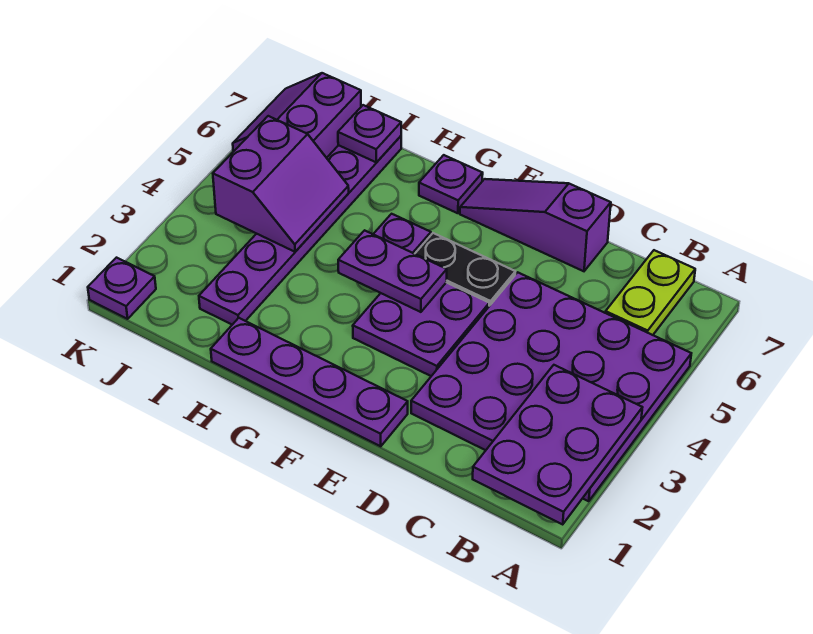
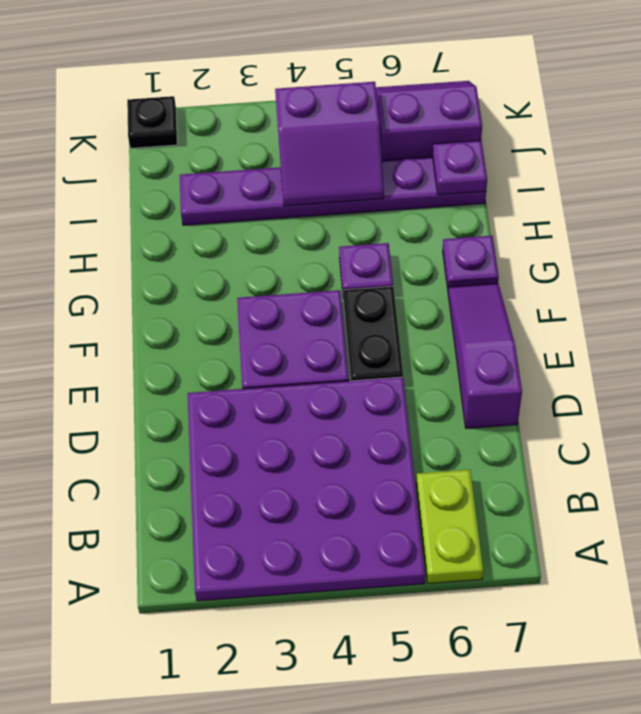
purple plate A1:B3 level 2 -> none
lime plate B6:B7 level 1 -> lime plate A6:B6 level 1
purple plate E1:H1 level 1 -> none
purple plate F4:G4 level 2 -> none
purple plate K1 level 1 -> black plate K1 level 1

